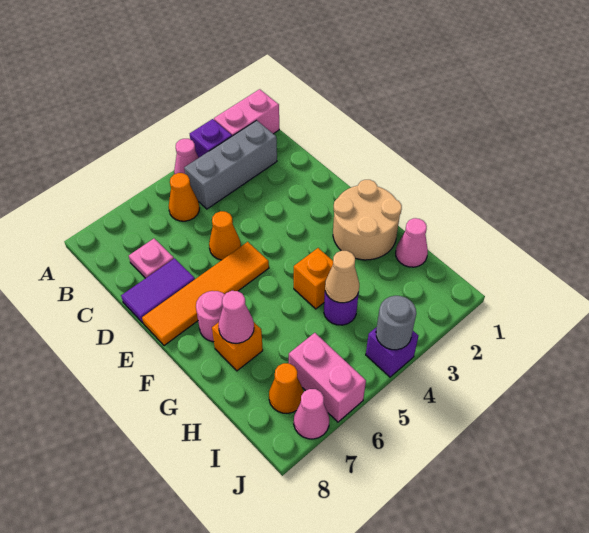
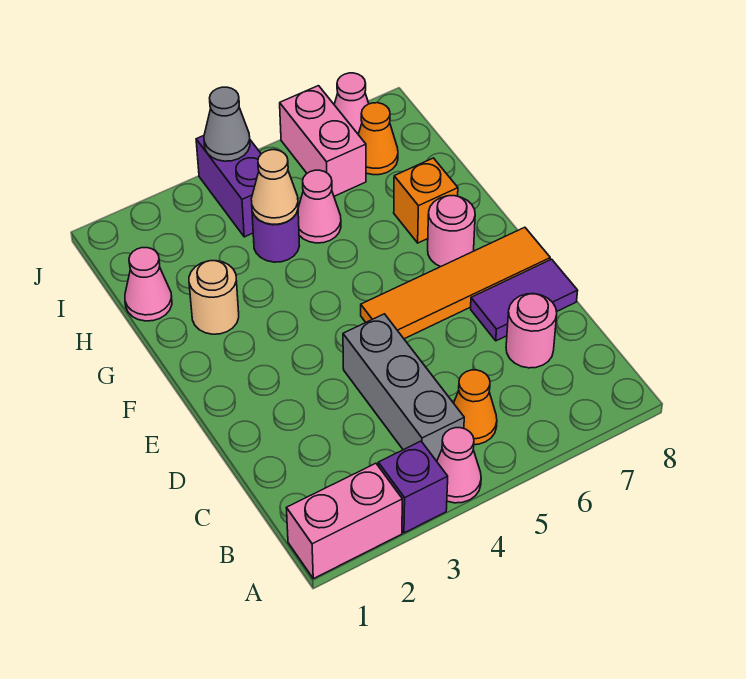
grey brick B2:B4 level 1 -> grey brick B4:D4 level 1
pink plate C7 level 1 -> pink round brick C7 level 1
orange cone D5 level 1 -> none
tan round brick F1:G2 level 1 -> tan round brick G2 level 1
orange brick G4 level 1 -> none
pink cone G7 level 2 -> pink cone H5 level 1
purple brick J4 level 1 -> purple brick I4:J4 level 1
grey round brick J4 level 2 -> grey cone J4 level 2

